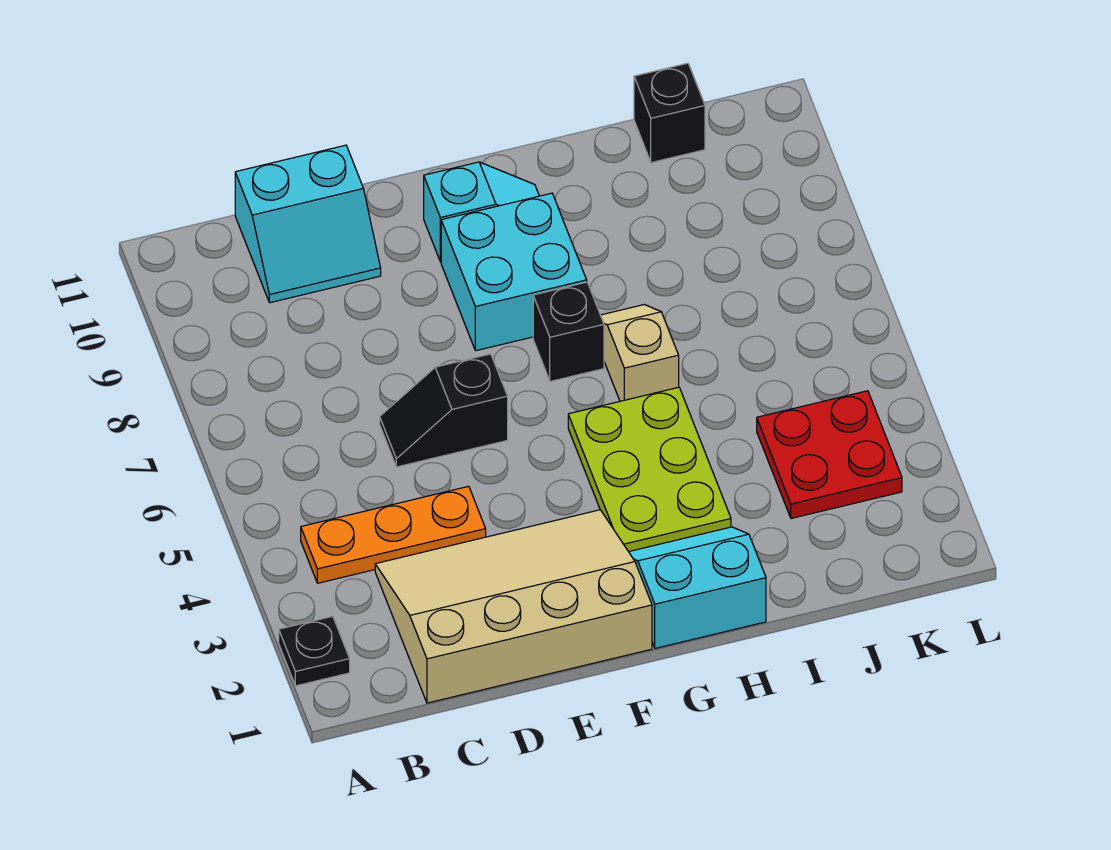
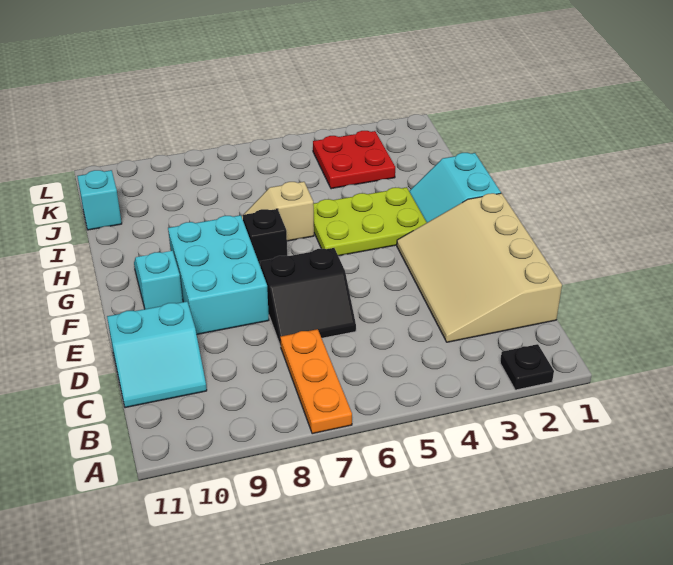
orange plate B4:D4 level 1 -> orange plate A7:C7 level 1
cyan slope C10:D11 level 1 top 11 -> cyan slope C10:D11 level 1 top D
black slope D6:E6 level 1 top E -> black slope D6:E7 level 1 top E
cyan brick F8:G9 level 1 -> cyan brick E8:G9 level 1
black brick J11 level 1 -> cyan brick J11 level 1

